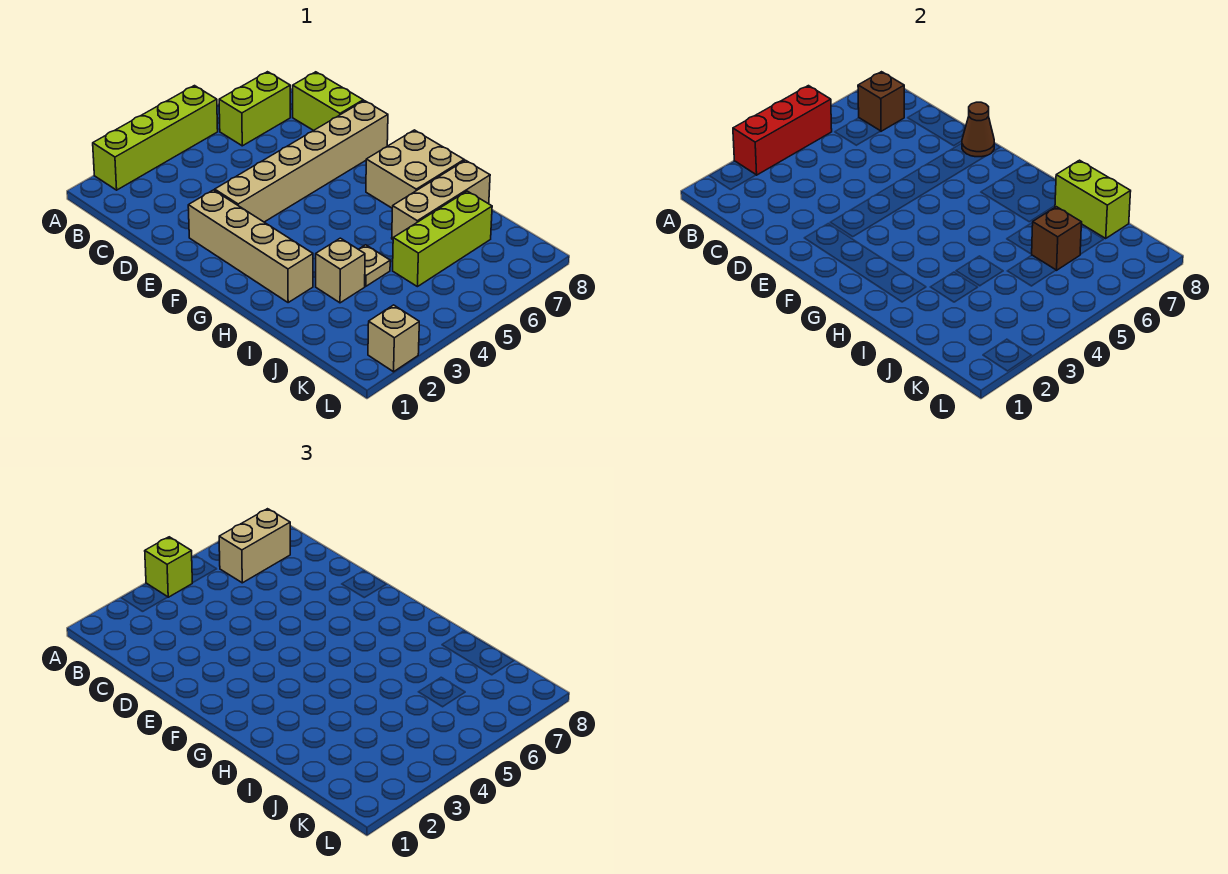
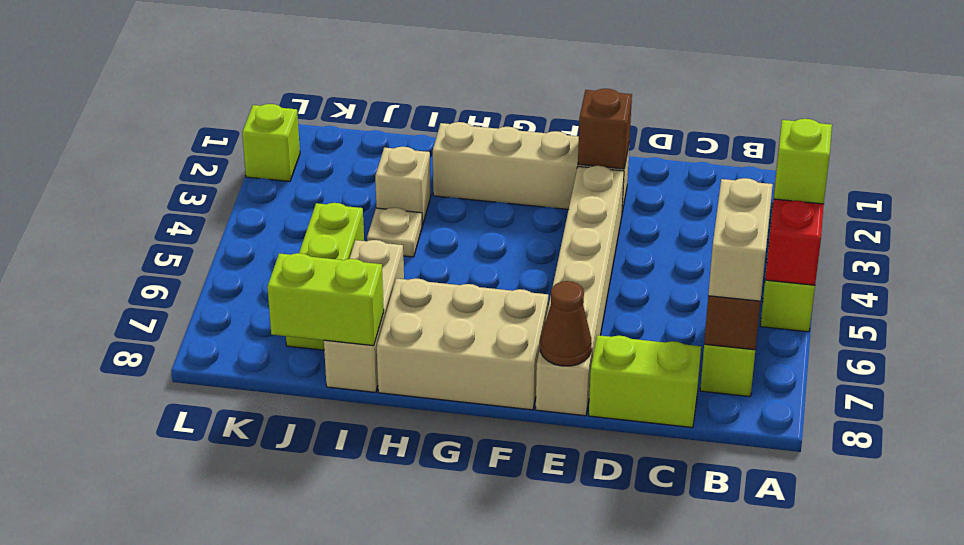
tan brick G7:H8 level 1 -> tan brick F7:H8 level 1
brown brick J6 level 2 -> brown brick E2 level 2
tan brick L2 level 1 -> lime brick L2 level 1

